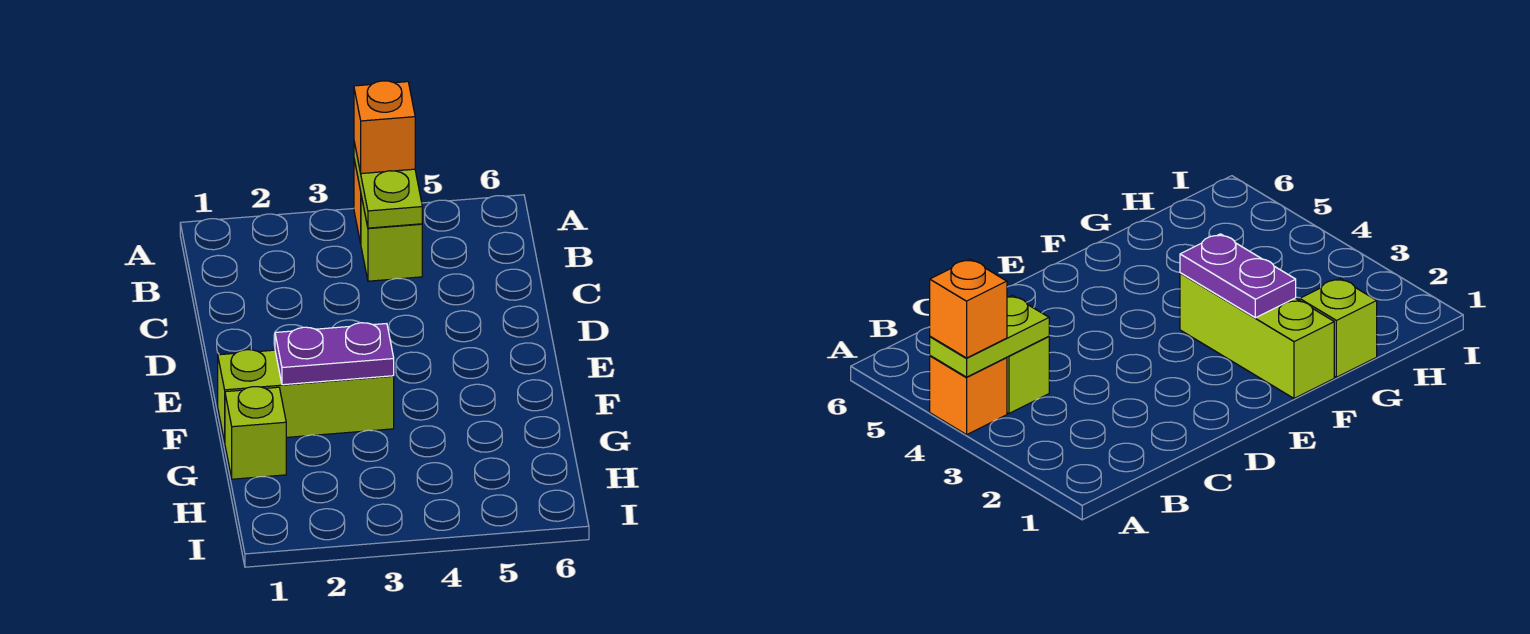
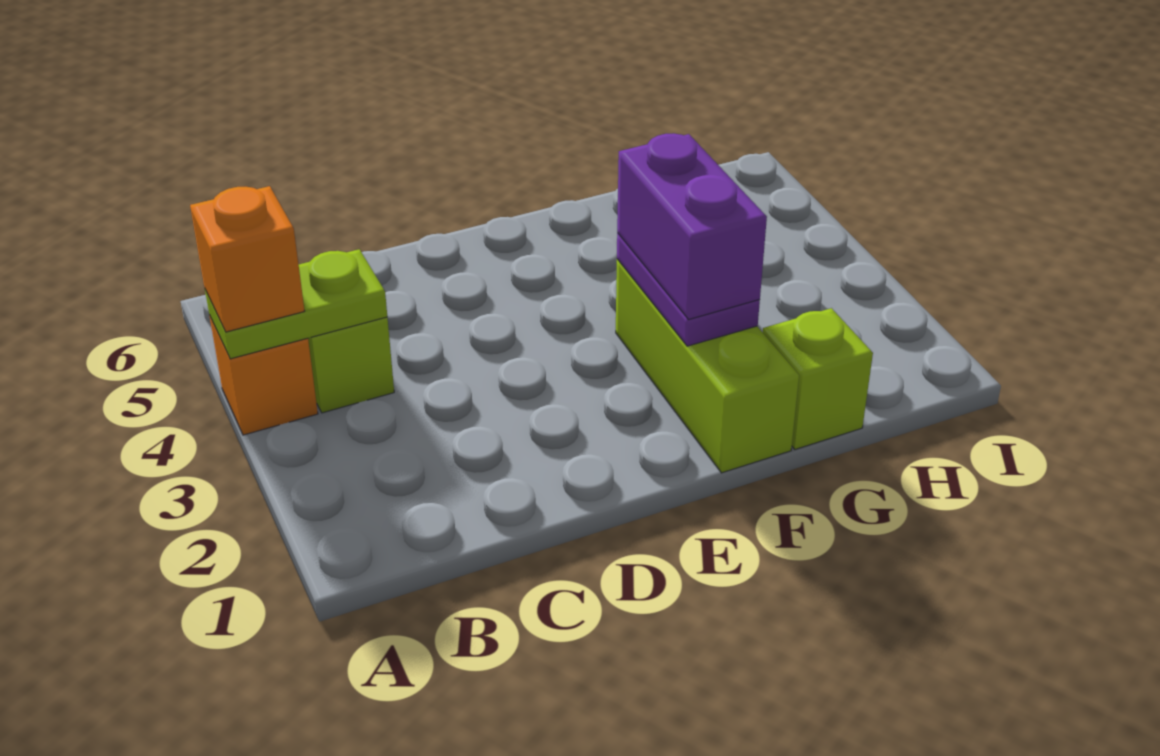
none -> purple brick F2:F3 level 3

